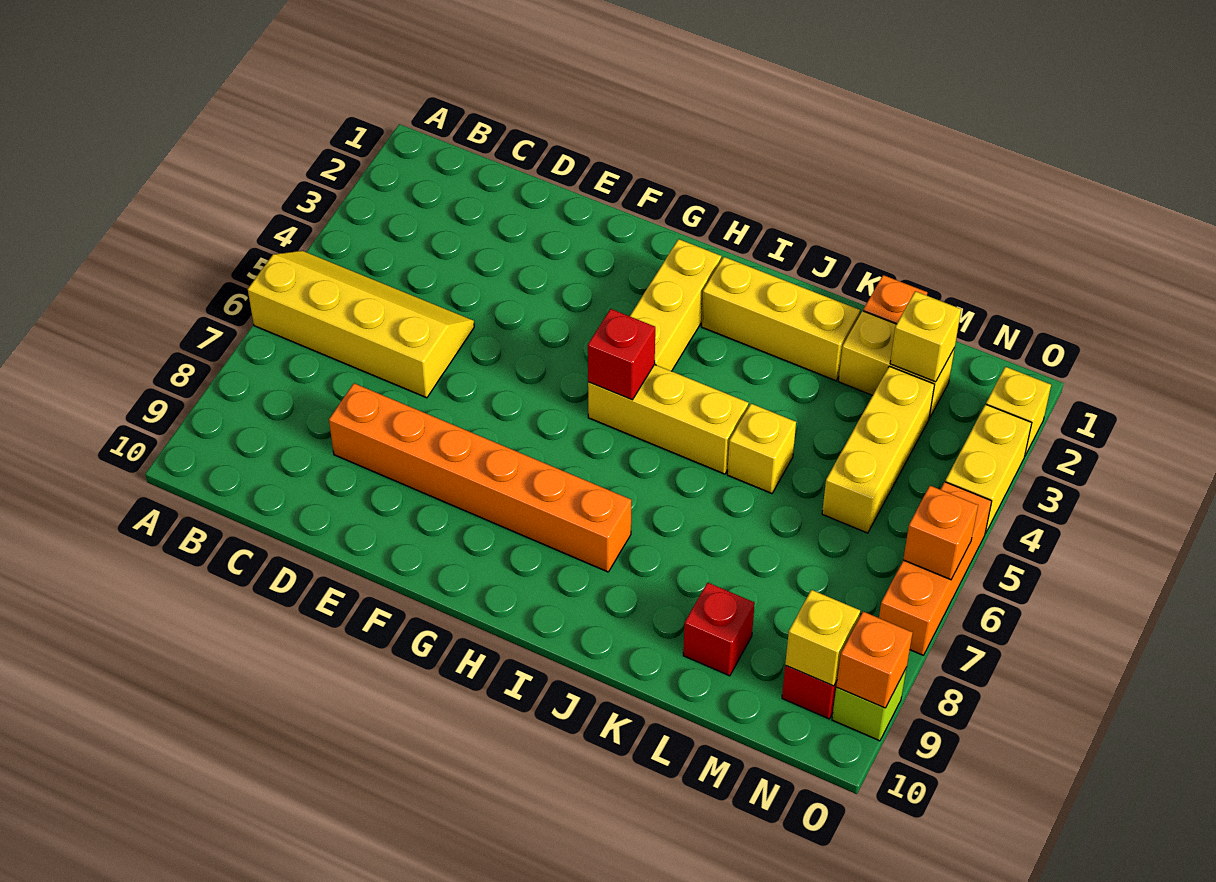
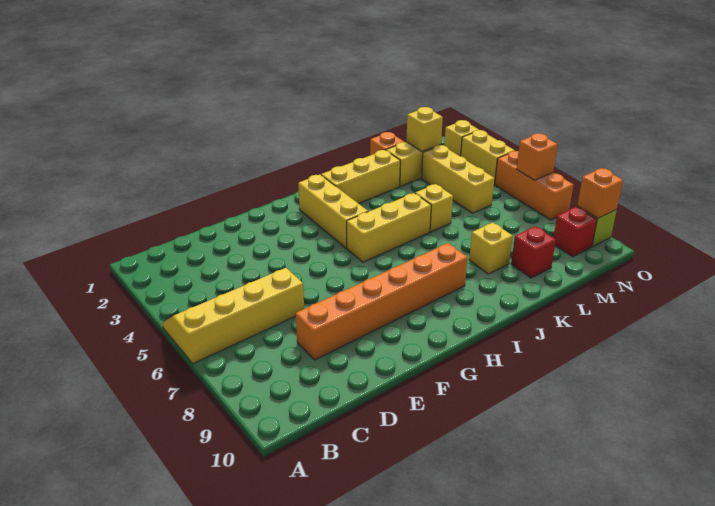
red brick H5 level 2 -> none
yellow brick N9 level 2 -> yellow brick K8 level 1

